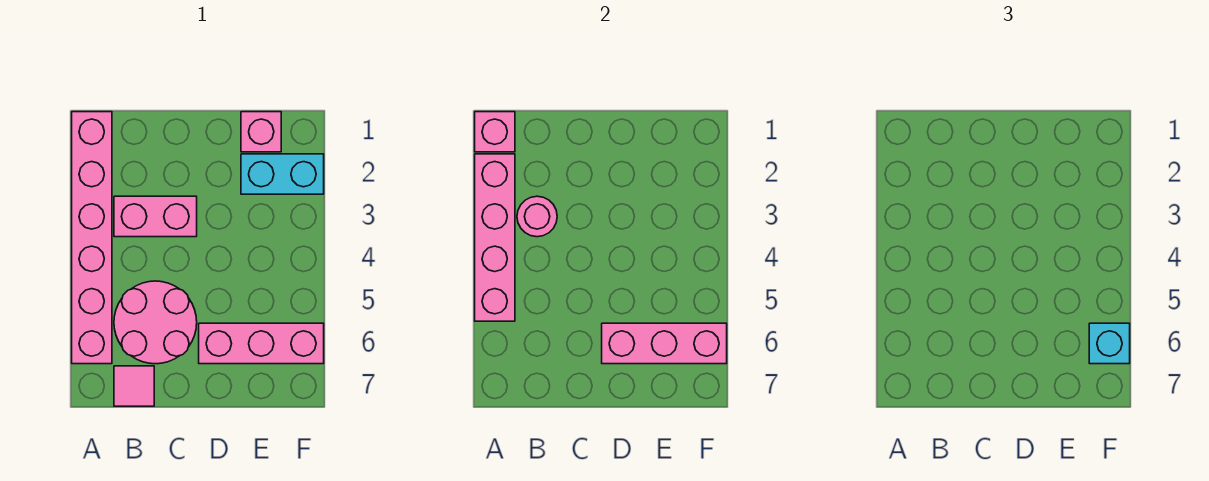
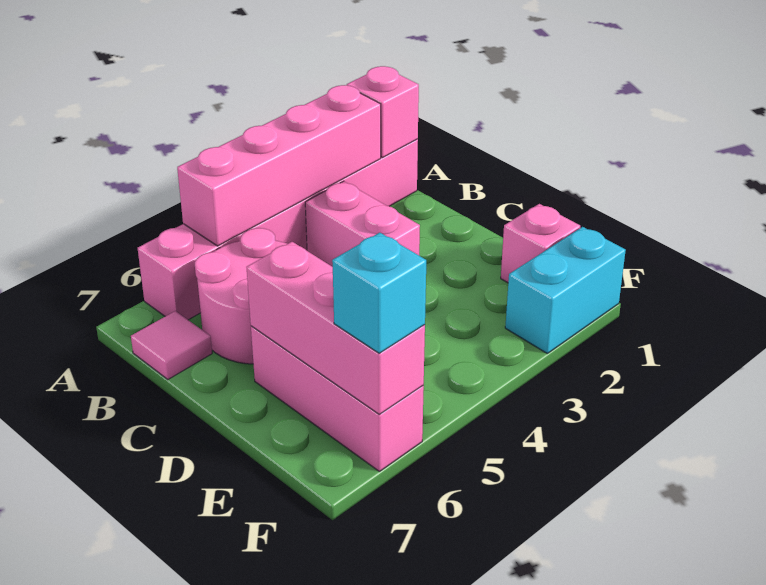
pink round brick B3 level 2 -> none
cyan brick E2:F2 level 1 -> cyan brick F1:F2 level 1

